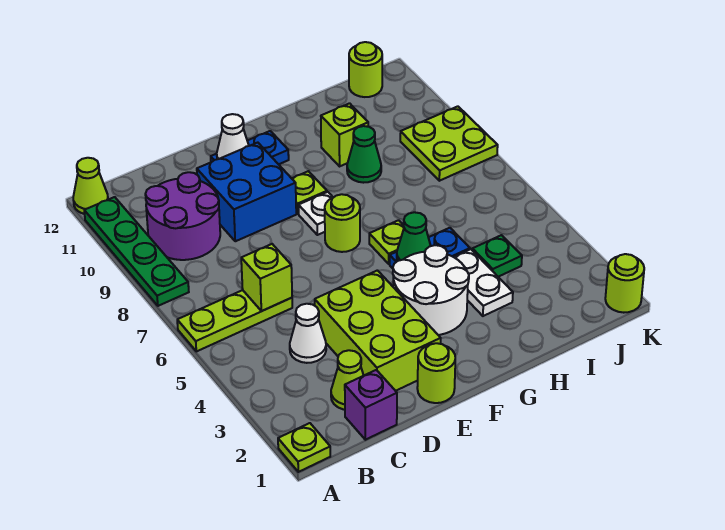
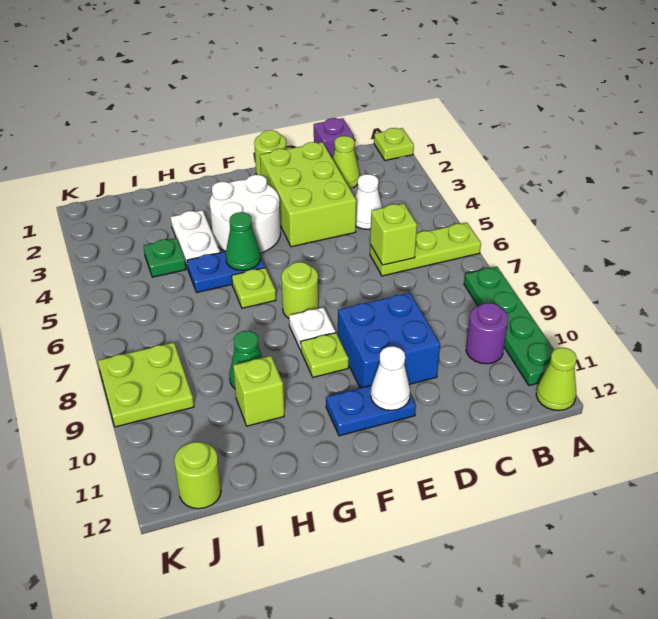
purple round brick B9:C10 level 1 -> purple round brick B10 level 1
lime round brick K1 level 1 -> none

